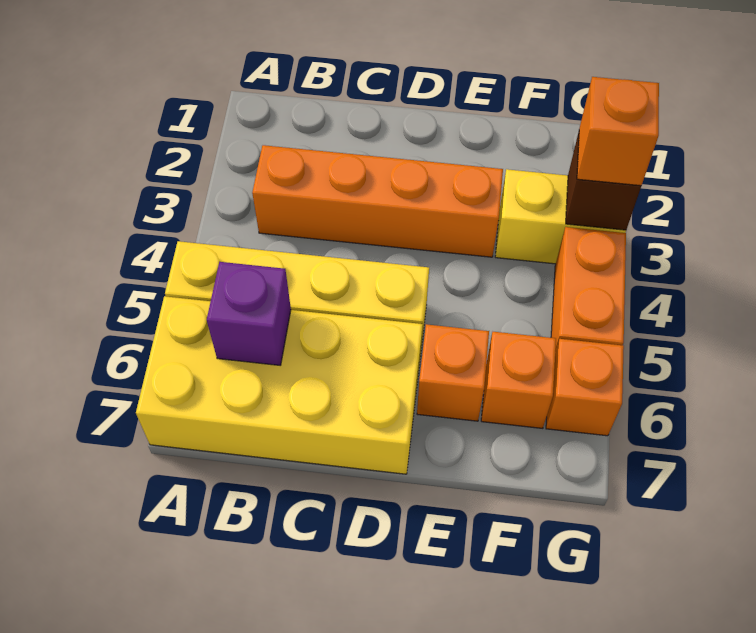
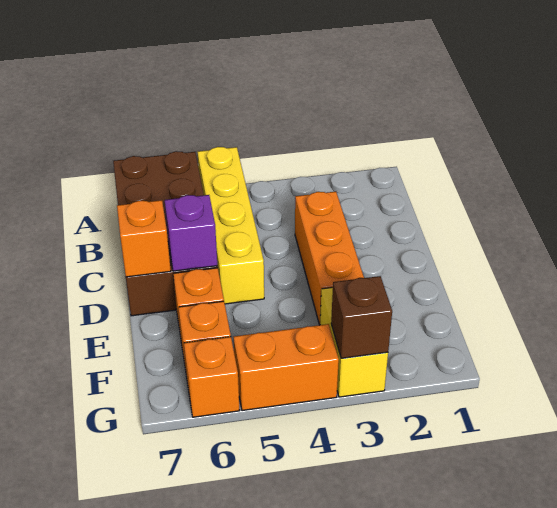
yellow brick A6:D7 level 1 -> brown brick A6:D7 level 1
orange brick B3:E3 level 1 -> orange brick C3:E3 level 1
purple brick B6 level 2 -> purple brick D6 level 2
orange brick G3 level 3 -> orange brick D7 level 2

